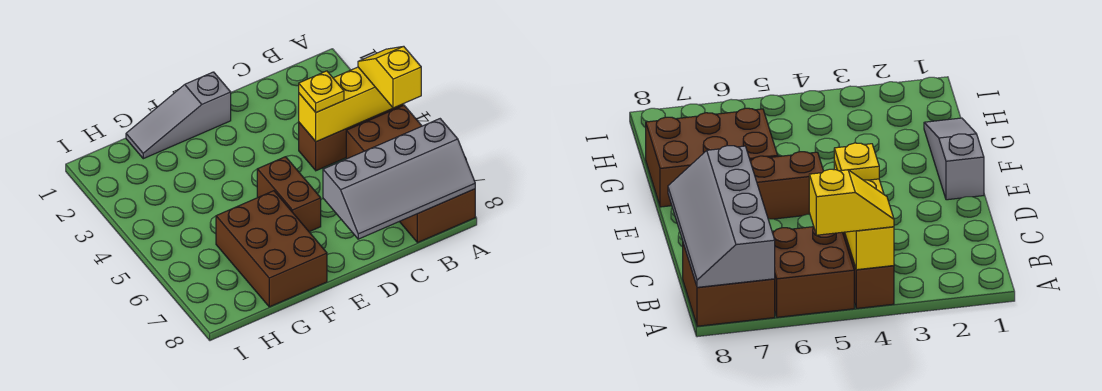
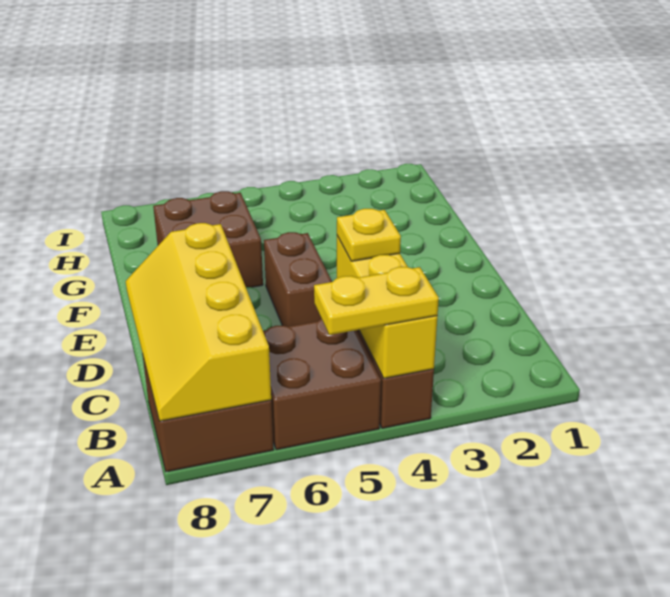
yellow slope A4:A5 level 3 top 5 -> yellow plate A4:A5 level 3
grey slope A7:D8 level 2 top 7 -> yellow slope A7:D8 level 2 top 7
grey slope E1:G1 level 1 top E -> none
brown brick E5:E6 level 1 -> brown brick D5:E5 level 1
brown brick F6:G8 level 1 -> brown brick F6:G7 level 1

